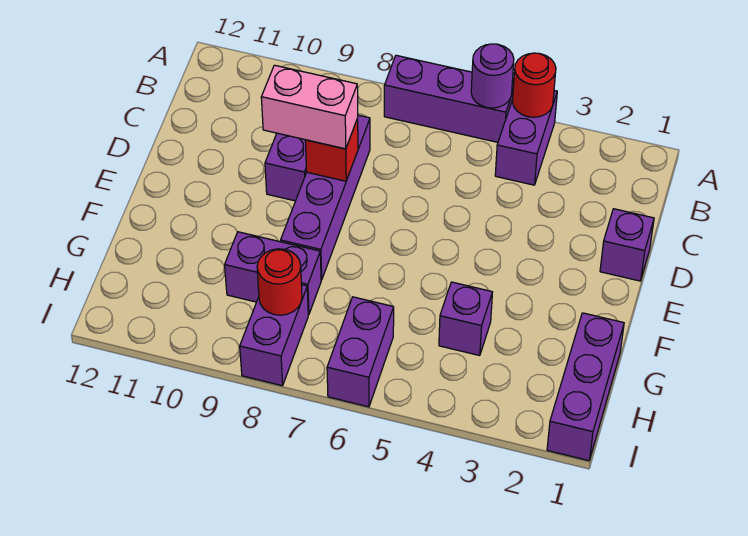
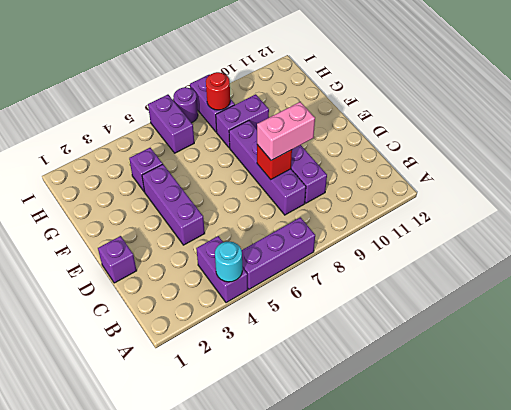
red round brick A4 level 2 -> cyan round brick A4 level 2
purple round brick A5 level 2 -> purple round brick I7 level 1
purple brick G1:I1 level 1 -> purple brick D4:F4 level 1

